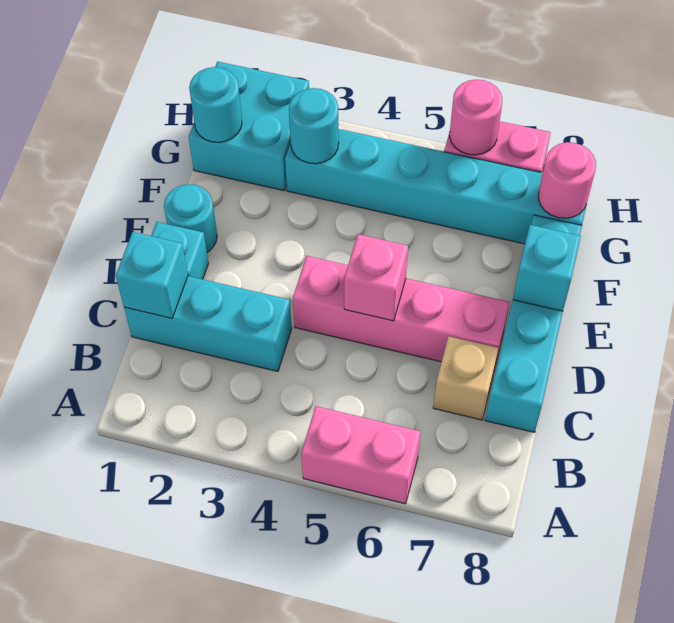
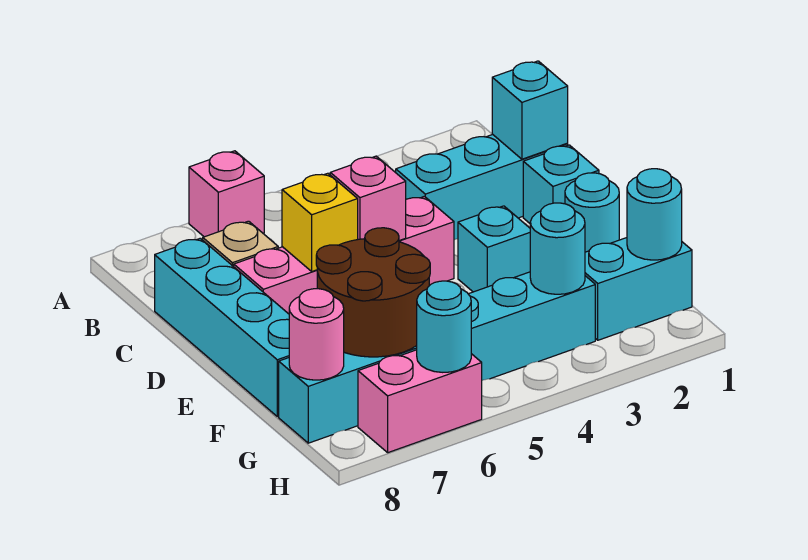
pink brick A5:A6 level 1 -> pink brick A6 level 1
none -> yellow brick D6 level 2
cyan brick E8 level 2 -> cyan brick E3 level 1
none -> brown round brick F6:G7 level 2
cyan brick G1:H2 level 1 -> cyan brick G1:G2 level 1
pink round brick H6 level 2 -> cyan round brick H6 level 2

